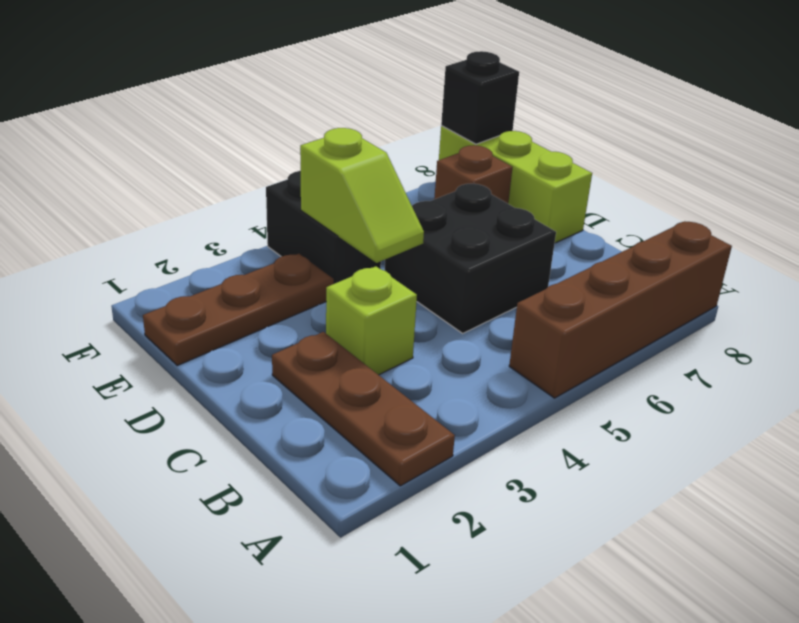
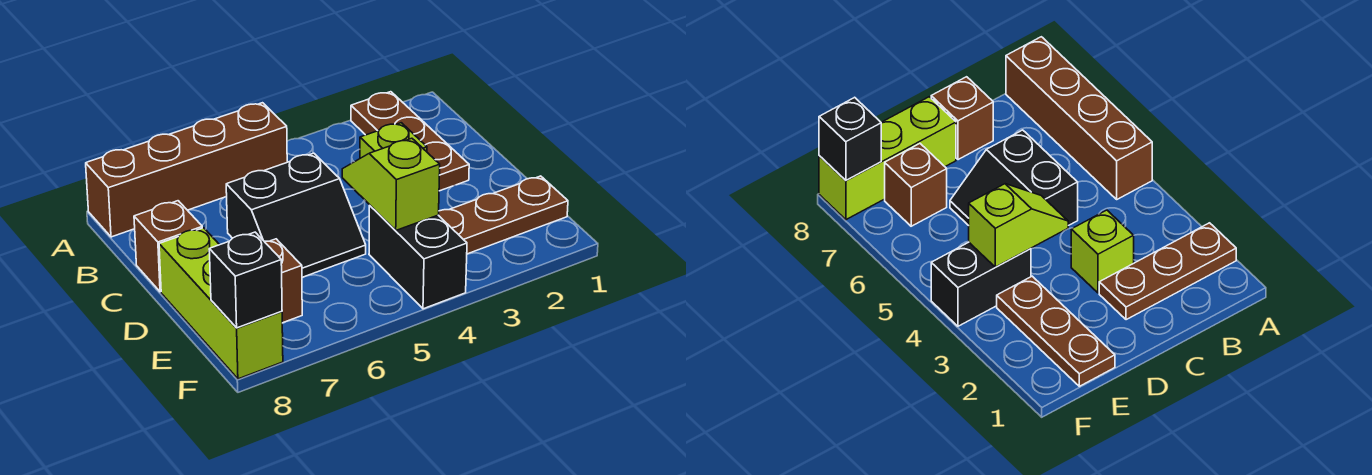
black brick C5:D6 level 1 -> black slope C5:D6 level 1 top C
none -> brown brick C8 level 1

